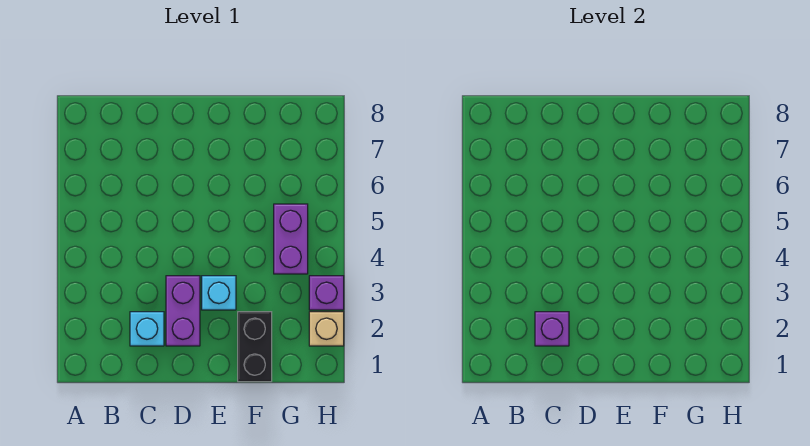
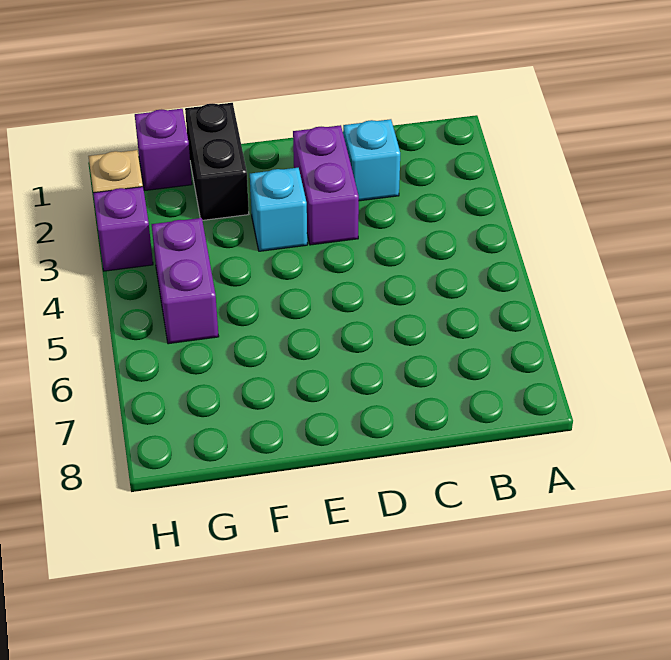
purple brick C2 level 2 -> purple brick G1 level 1

